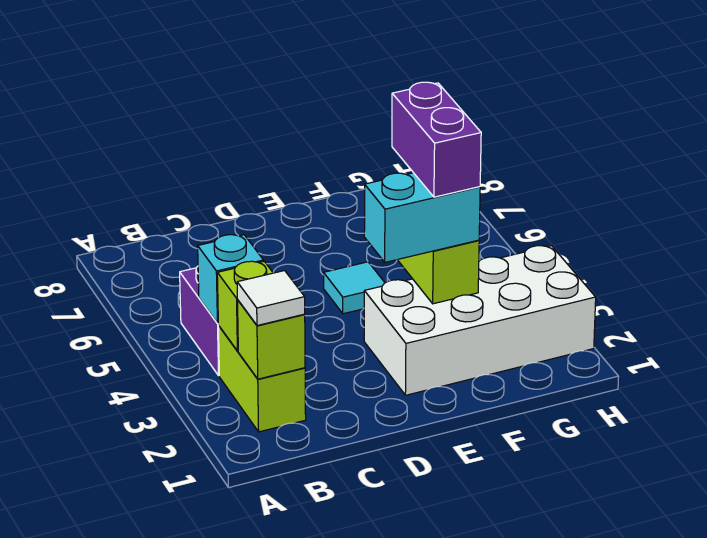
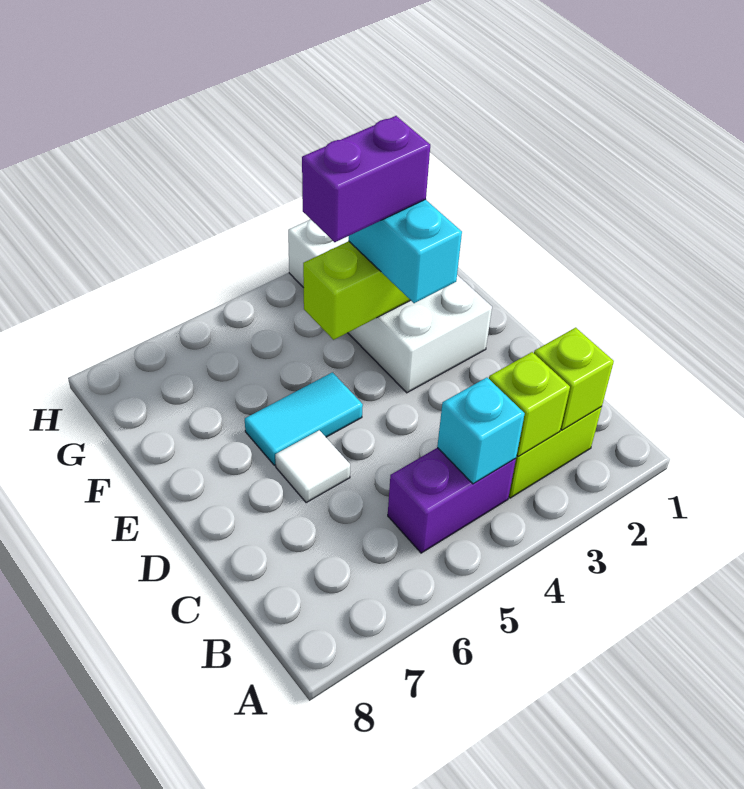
white tile B2 level 3 -> white tile D6 level 1
cyan tile E5 level 1 -> cyan tile E5:E6 level 1

